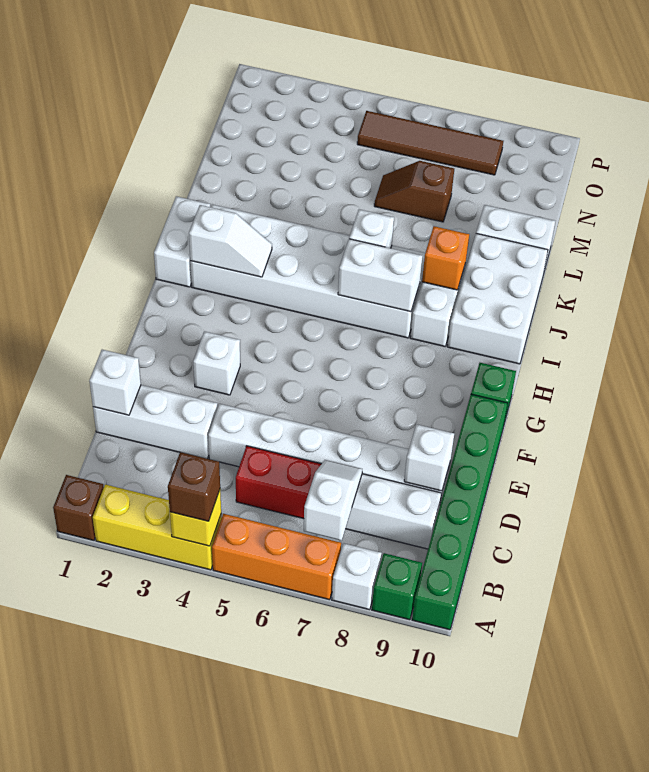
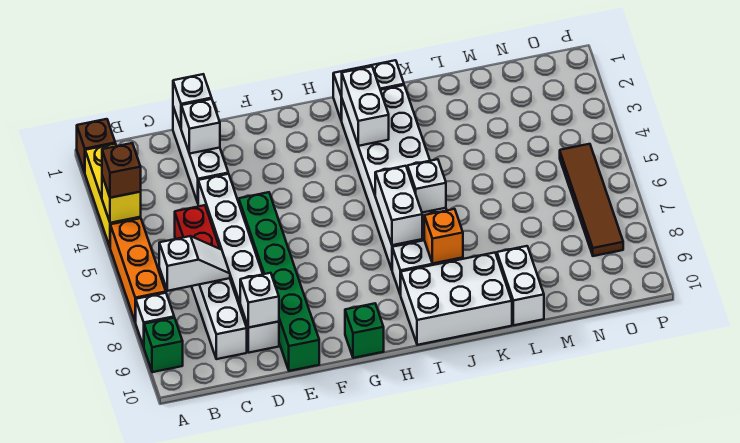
green brick A10:F10 level 1 -> green brick E5:E10 level 1
white brick F3 level 1 -> white brick D2 level 2
white slope I2:I3 level 2 top 2 -> white brick I2:I3 level 2
brown slope M6:M7 level 1 top 7 -> none

